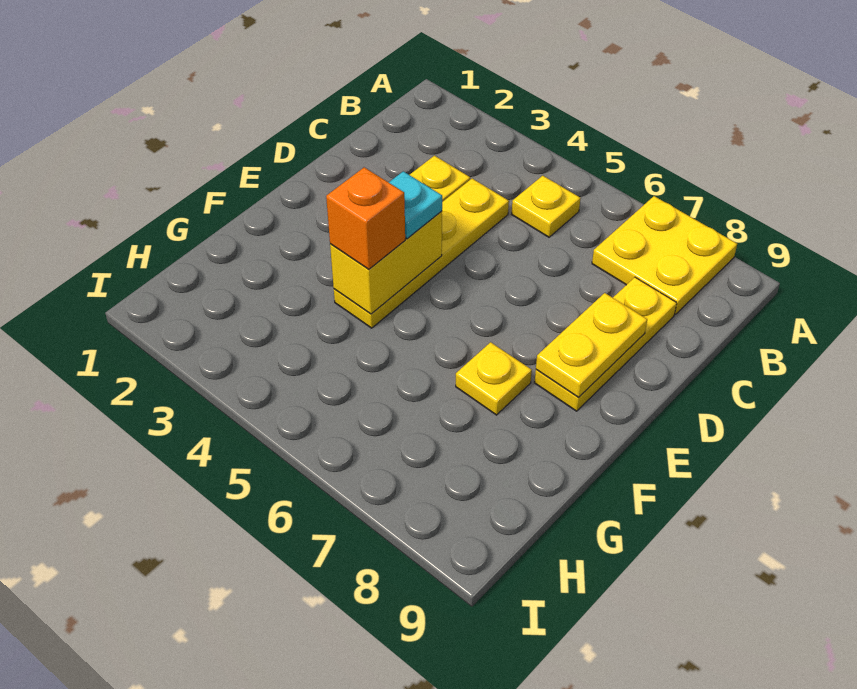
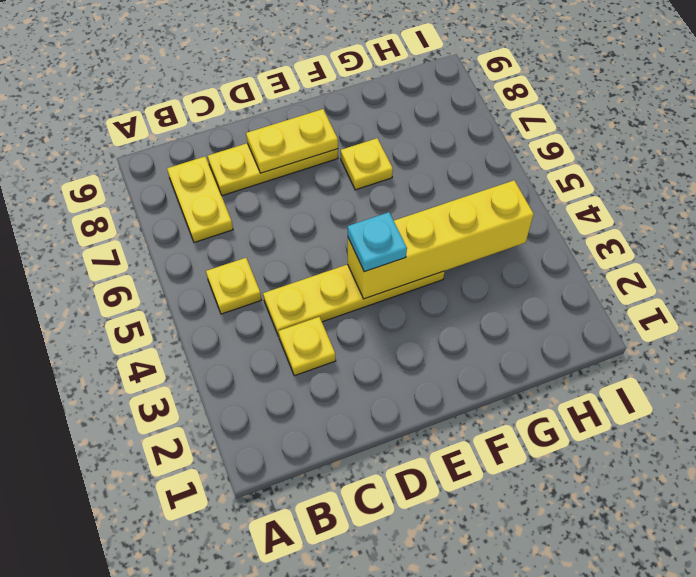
yellow plate A7:B8 level 1 -> yellow plate B7:B8 level 1
yellow brick E4:F4 level 2 -> yellow brick E4:H4 level 2
orange brick F4 level 3 -> none

